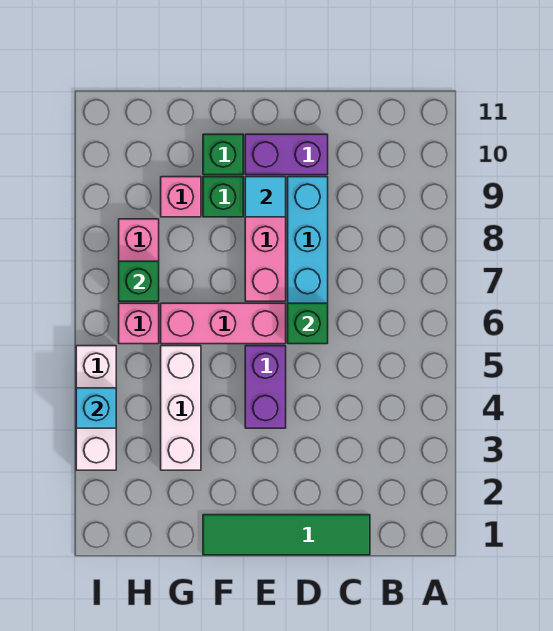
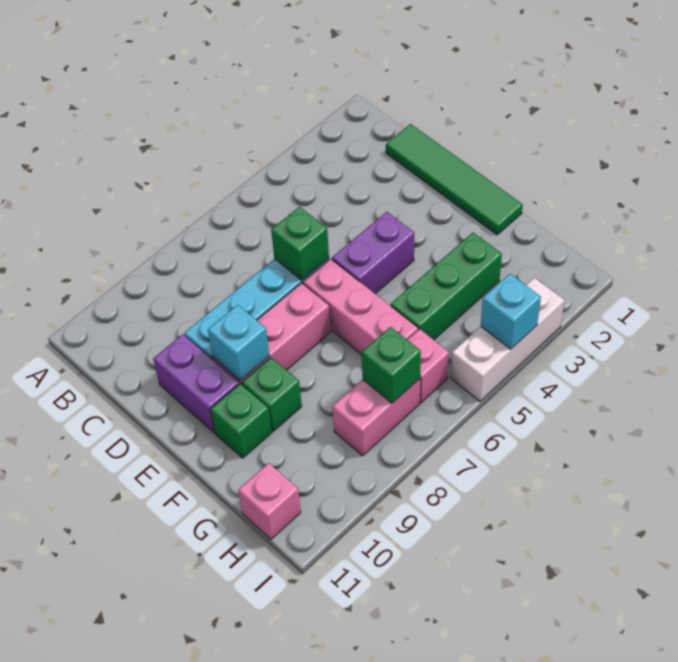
cyan tile E9 level 2 -> cyan brick E9 level 2
white brick G3:G5 level 1 -> green brick G3:G5 level 1
pink brick G9 level 1 -> pink brick H11 level 1

